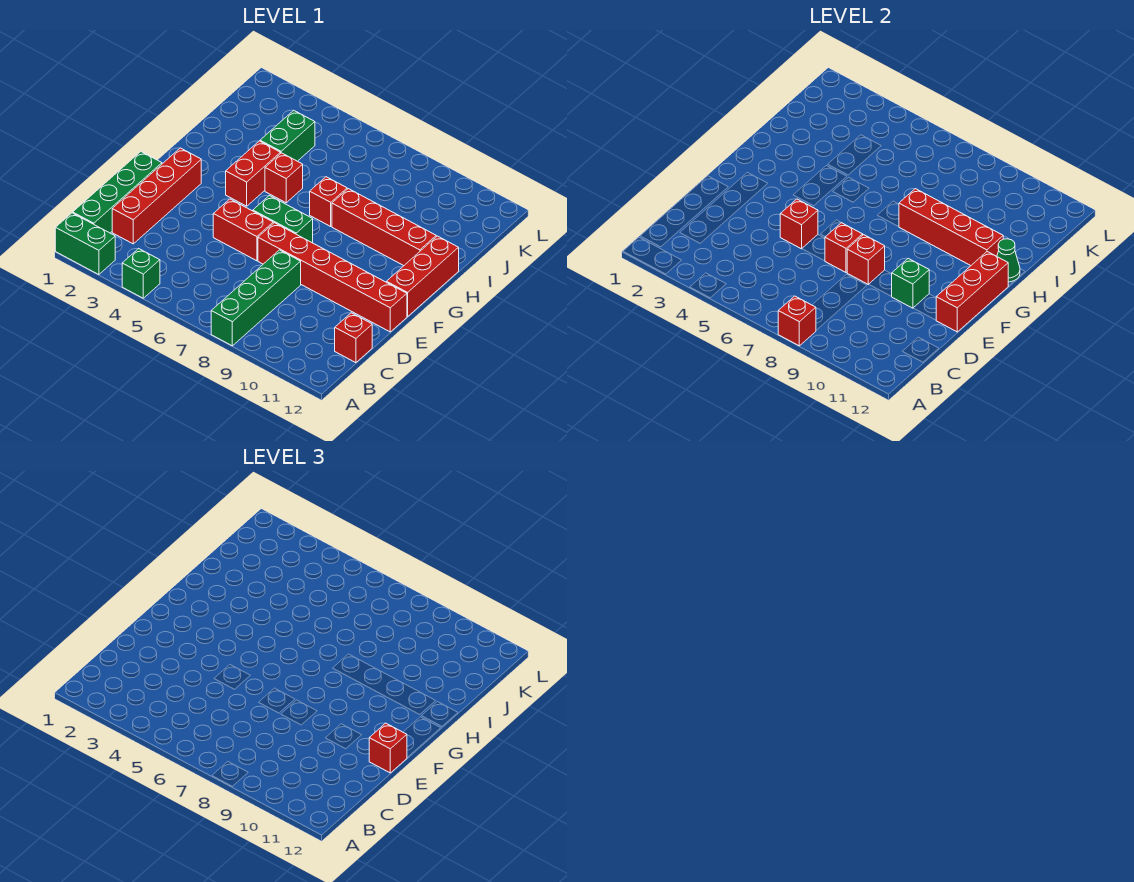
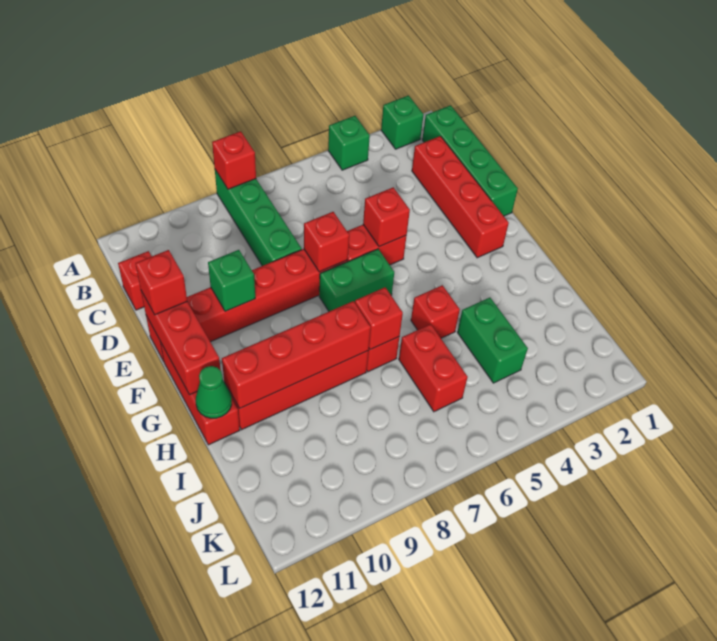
green brick A1:A2 level 1 -> green brick A2 level 1
red brick E8 level 2 -> red brick H7 level 2
red brick G4:H4 level 1 -> red brick I6:J6 level 1

